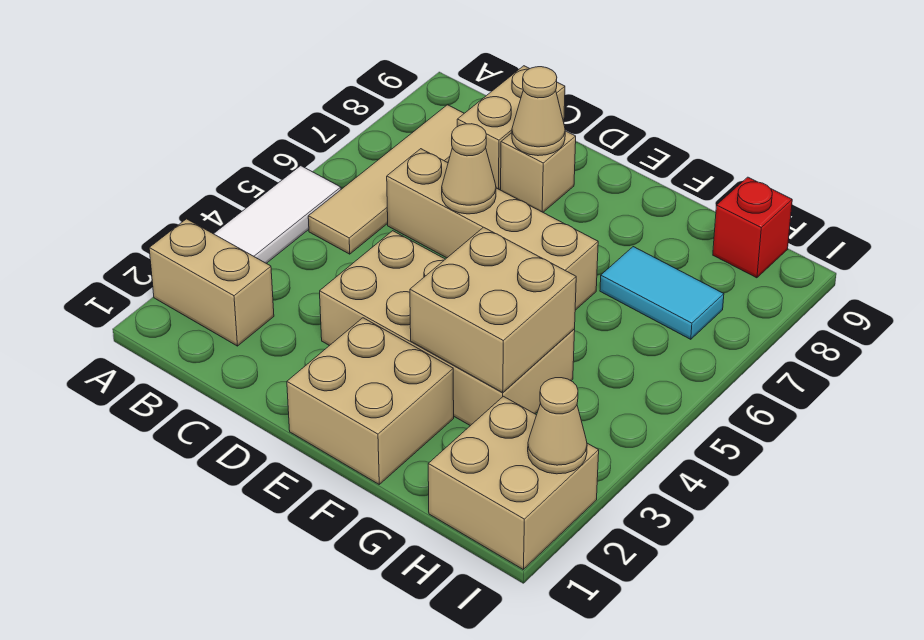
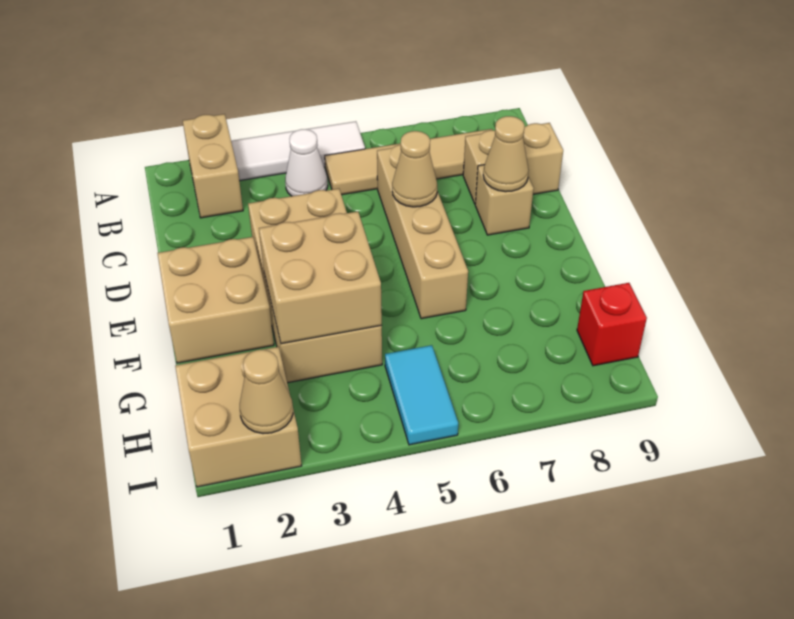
none -> white cone B4 level 1
cyan tile G7:H7 level 1 -> cyan tile H5:I5 level 1

